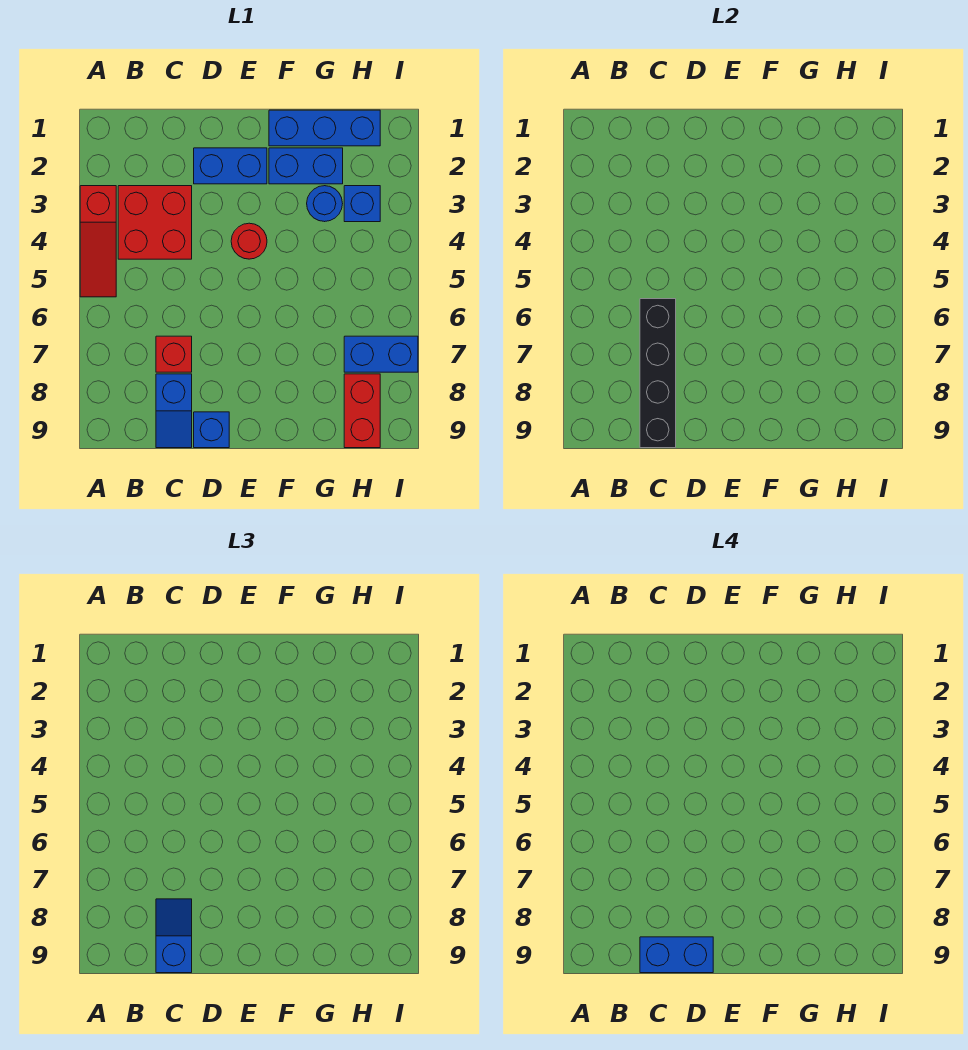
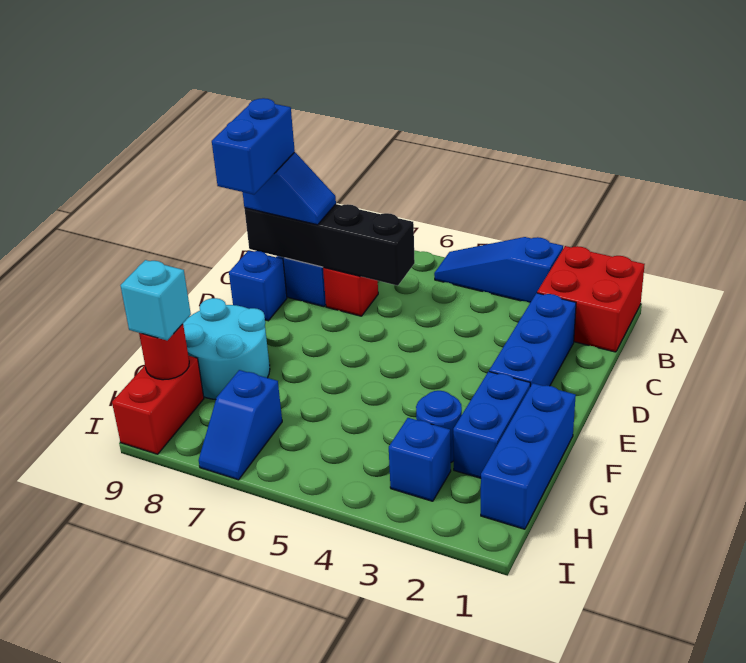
red slope A3:A5 level 1 top 3 -> blue slope A3:A5 level 1 top 3
red brick B3:C4 level 1 -> red brick A1:B2 level 1
blue brick D2:E2 level 1 -> blue brick C2:E2 level 1
red round brick E4 level 1 -> red round brick H9 level 2
none -> cyan round brick F8:G9 level 1
blue brick H7:I7 level 1 -> blue slope H7:I7 level 1 top H
red brick H8:H9 level 1 -> red brick H9:I9 level 1
none -> cyan brick H9 level 3

